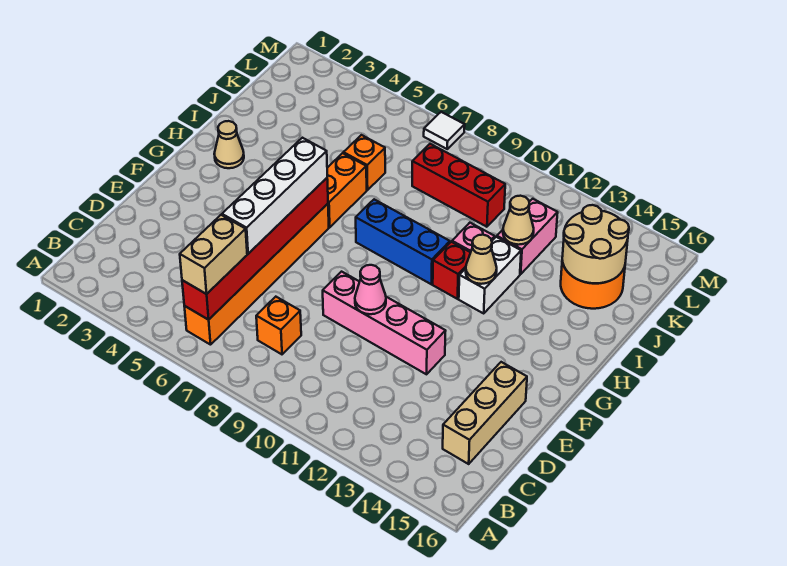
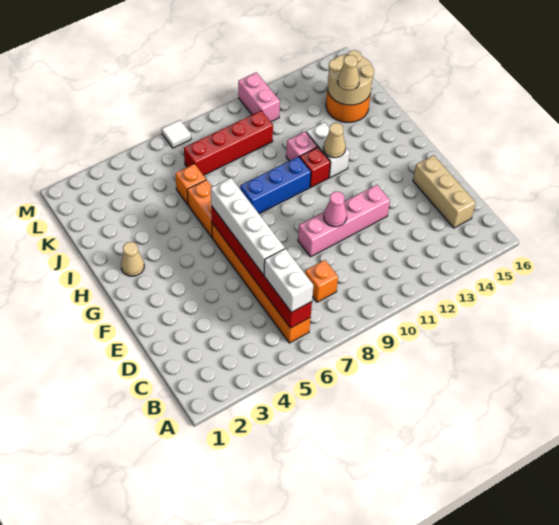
tan brick B6:C6 level 3 -> white brick B6:C6 level 3
pink brick J12:K12 level 1 -> pink brick L11:M11 level 1
tan cone J12 level 2 -> tan cone J14 level 3
red brick K8:K10 level 1 -> red brick K7:K10 level 1

